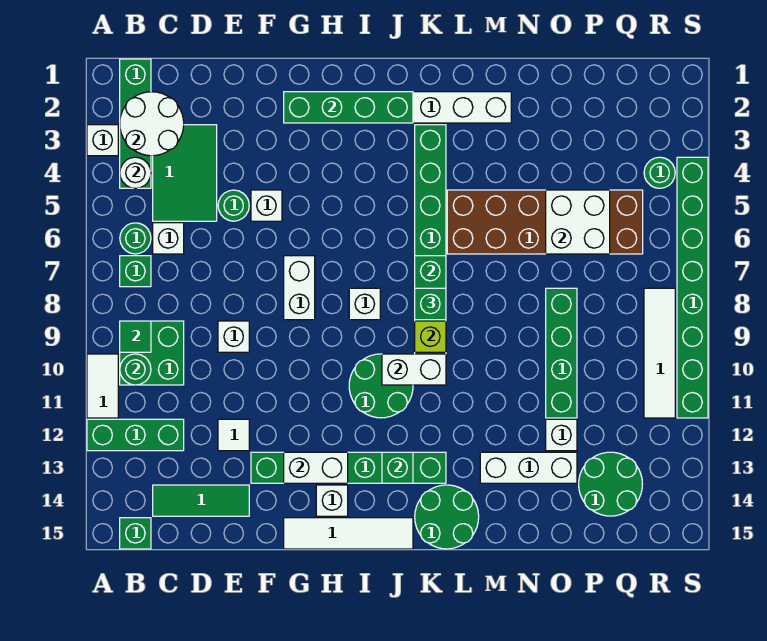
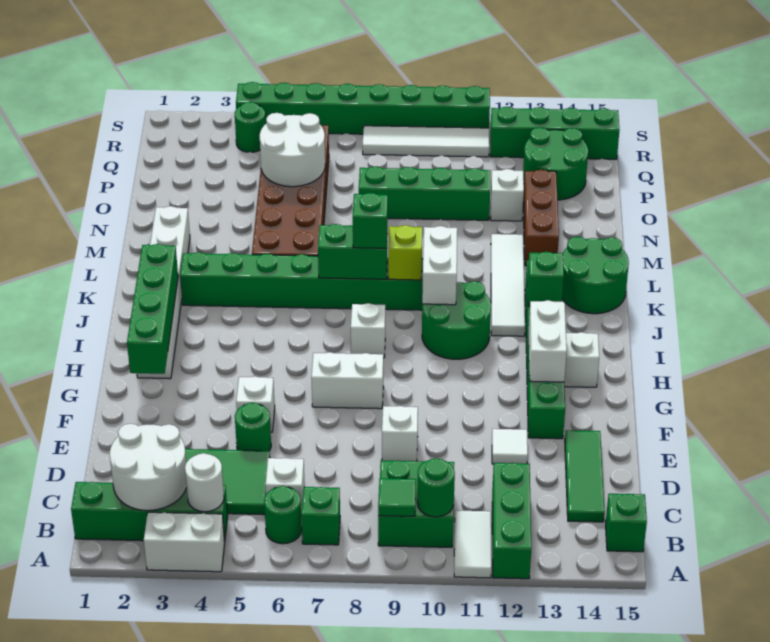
white brick A3 level 1 -> white brick A3:A4 level 1
white tile A10:A11 level 1 -> white tile A11:B11 level 1
white tile G15:J15 level 1 -> white tile J12:M12 level 1
white brick M13:O13 level 1 -> brown brick M13:O13 level 1
white brick O5:P6 level 2 -> white round brick O5:P6 level 2
none -> green brick R12:R15 level 1

